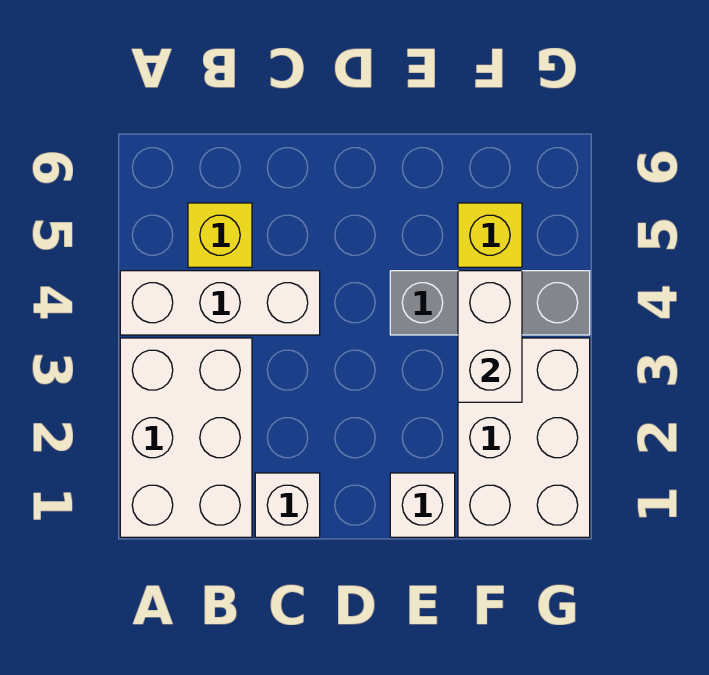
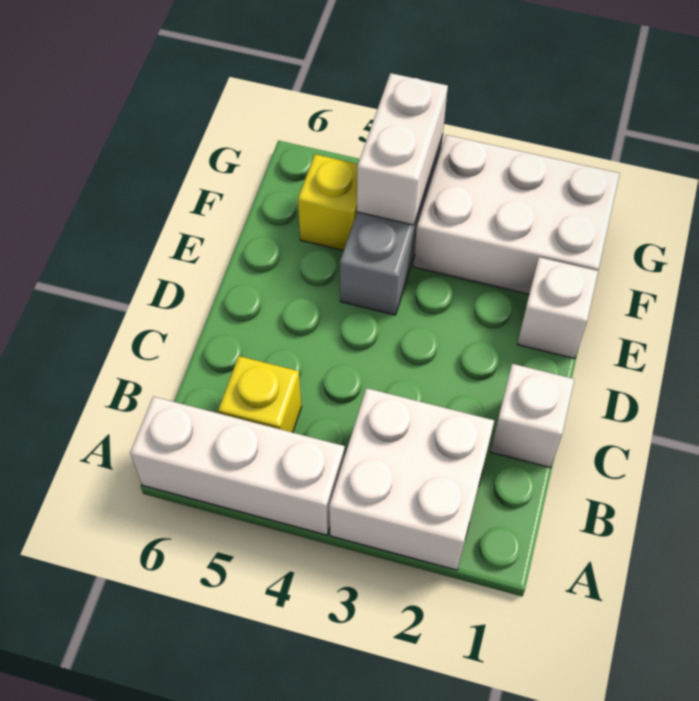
white brick A1:B3 level 1 -> white brick A2:B3 level 1
white brick A4:C4 level 1 -> white brick A4:A6 level 1
white brick F3:F4 level 2 -> white brick F4:G4 level 2

